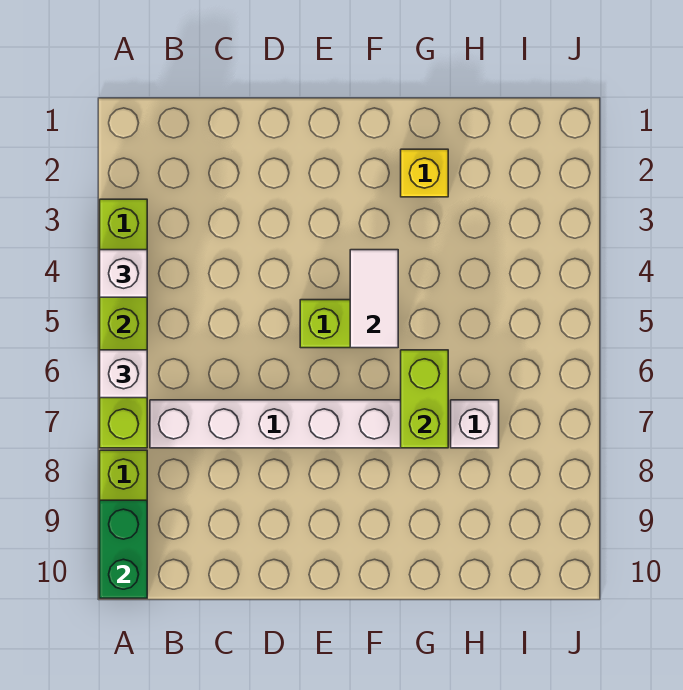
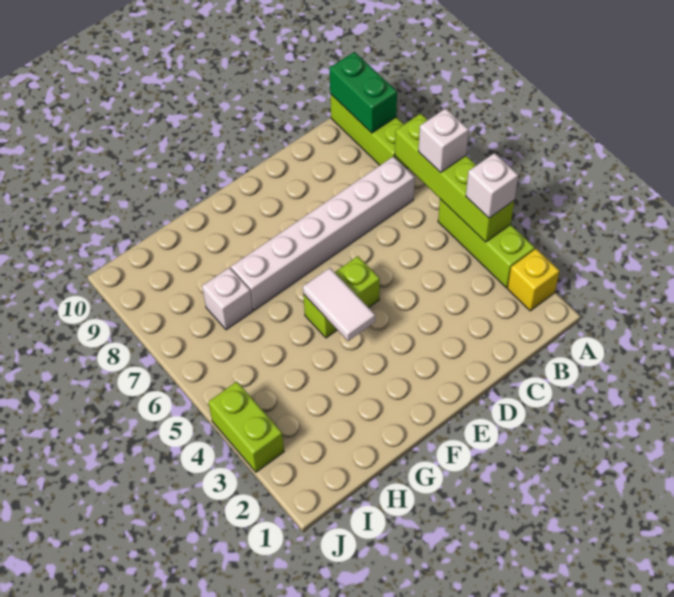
yellow brick G2 level 1 -> yellow brick A2 level 1
lime brick G6:G7 level 2 -> lime brick J3:J4 level 1

